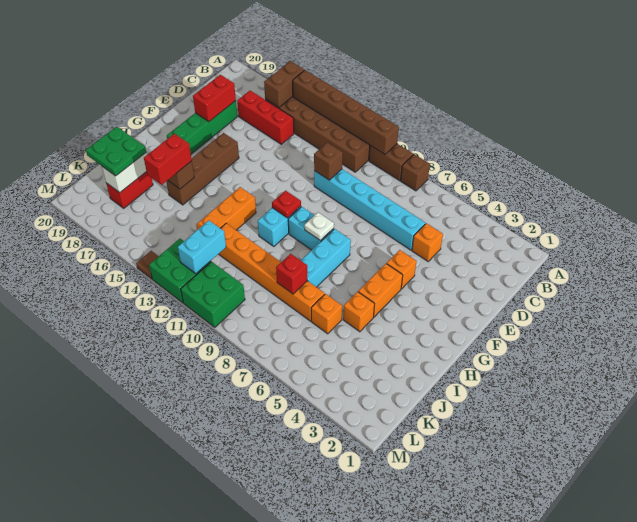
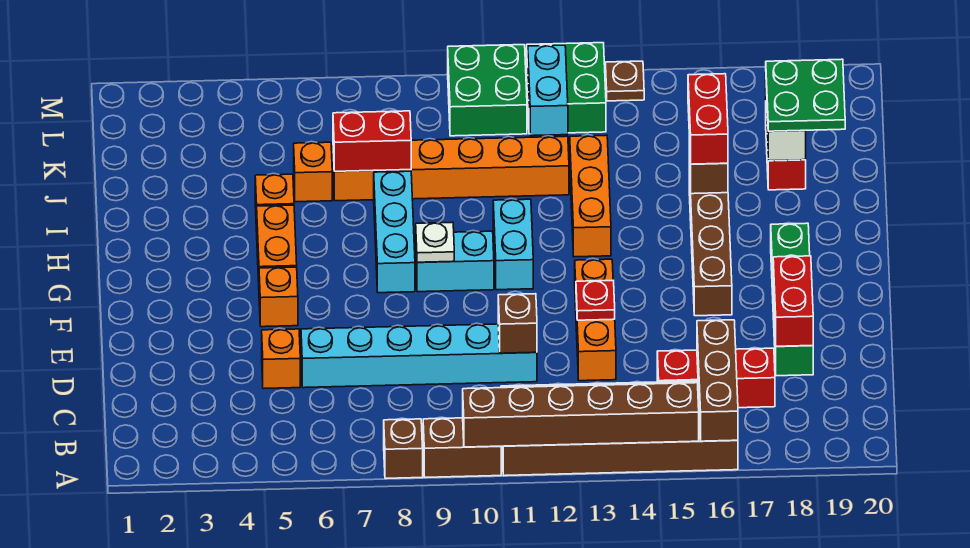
brown brick A16:B16 level 2 -> brown brick A16:C16 level 2
none -> orange brick D13:F13 level 1
red plate G11 level 2 -> red plate E13 level 2
red brick J8 level 2 -> red brick J7:J8 level 2

